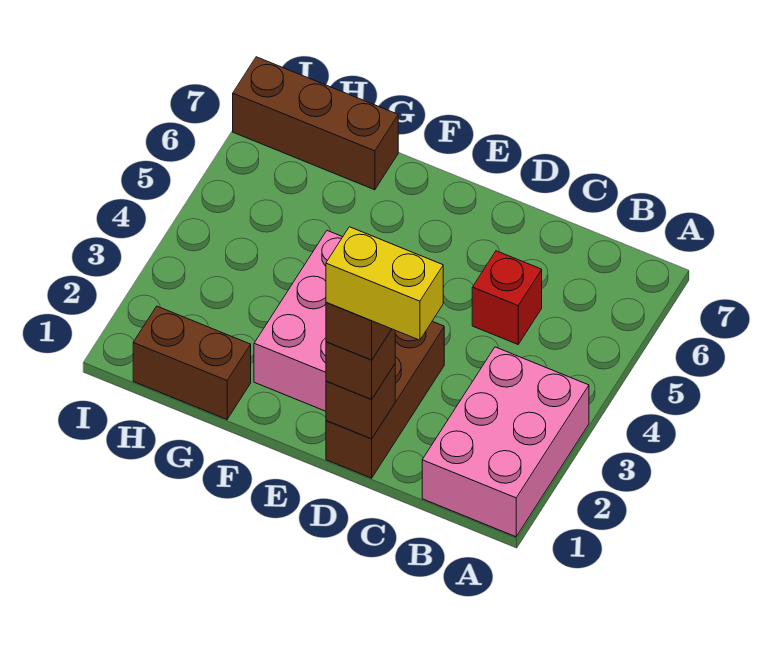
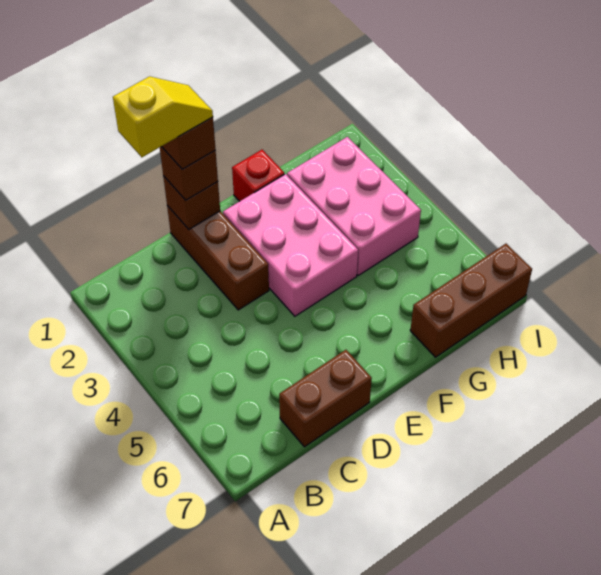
pink brick A1:B3 level 1 -> pink brick G2:H4 level 1
yellow brick C1:D1 level 5 -> yellow slope C1:D1 level 5 top C
red brick C5 level 1 -> red brick F1 level 1
brown brick G1:H1 level 1 -> brown brick C7:D7 level 1

